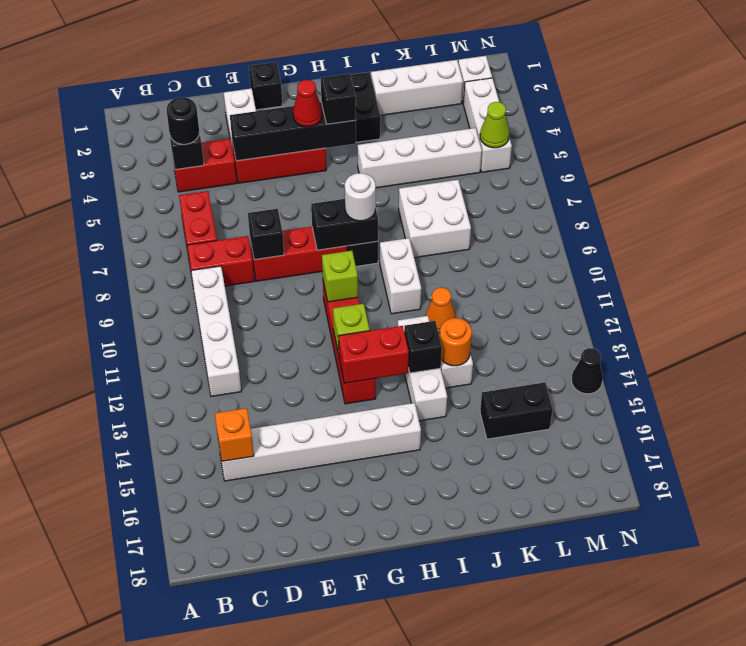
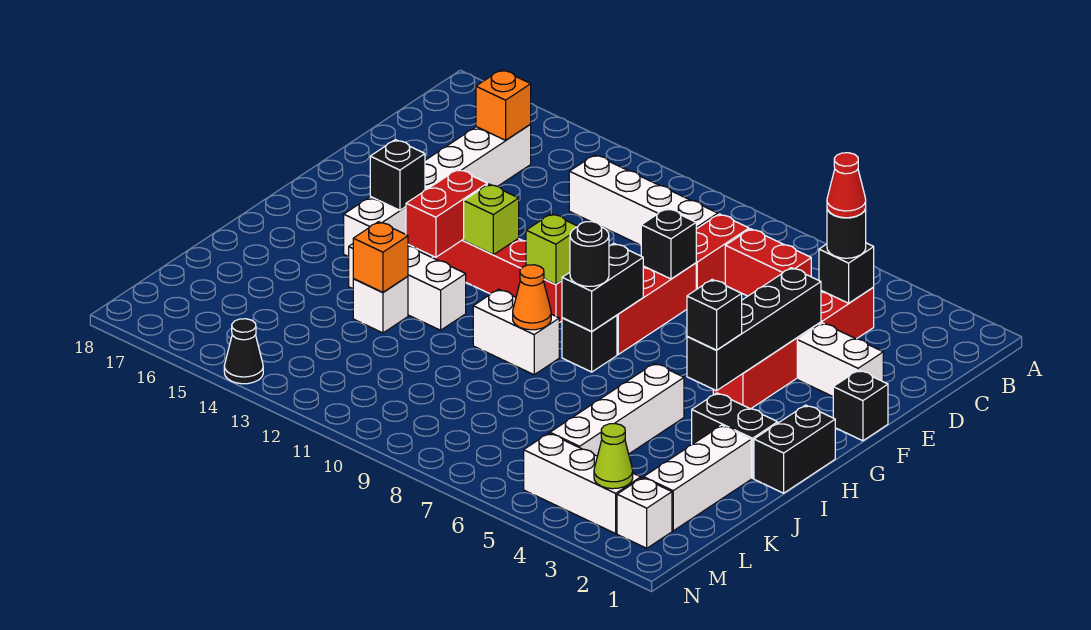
red cone G4 level 3 -> red cone C4 level 4
white round brick H8 level 3 -> black round brick H8 level 3
black brick I13 level 2 -> black brick G15 level 2
white brick J7:K8 level 1 -> none
orange cone J11 level 1 -> orange cone I9 level 2
orange round brick J13 level 2 -> orange brick J13 level 2
black brick K15:L15 level 1 -> black brick H1:I1 level 1
lime cone M5 level 2 -> lime cone M3 level 2

